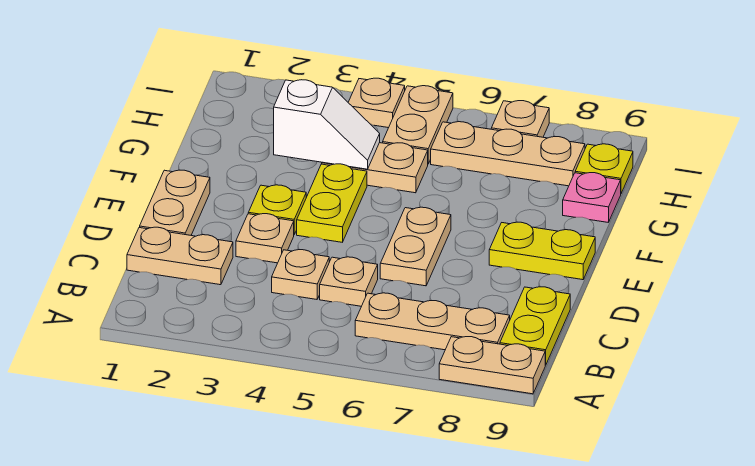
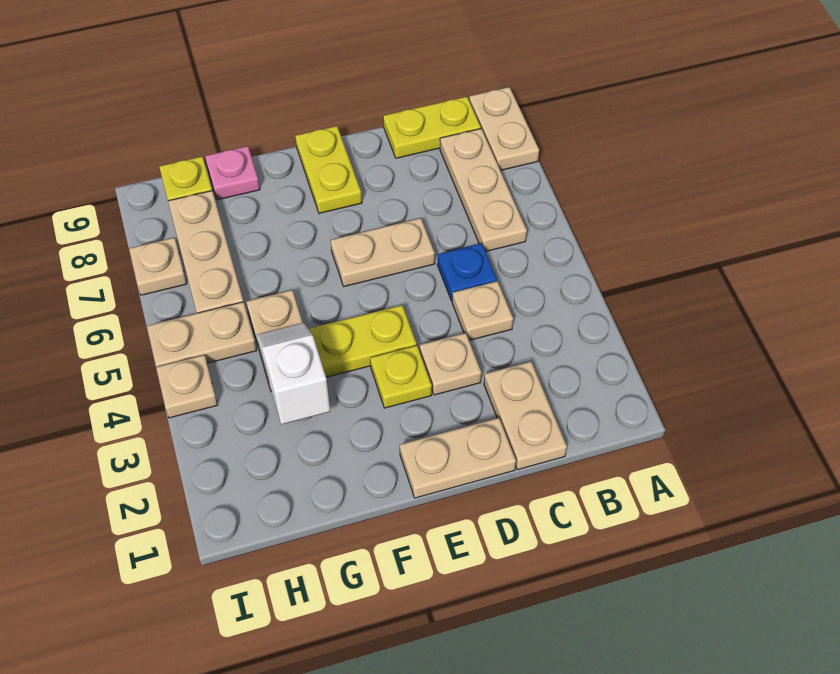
tan plate C5 level 1 -> blue plate C5 level 1

